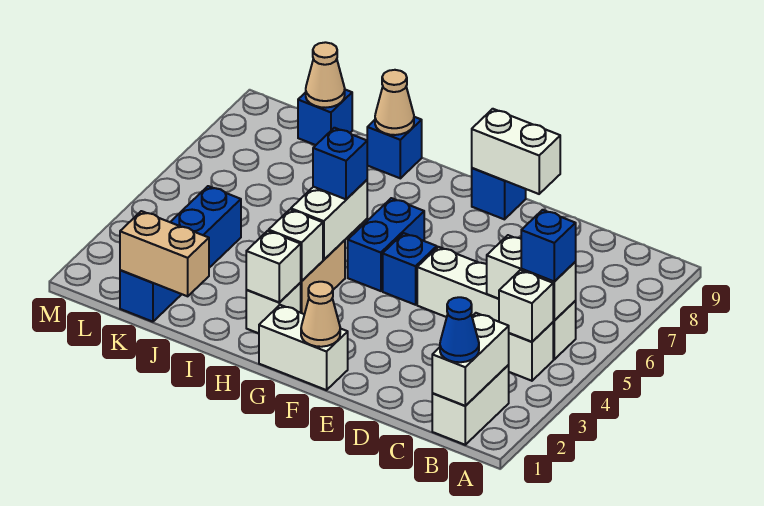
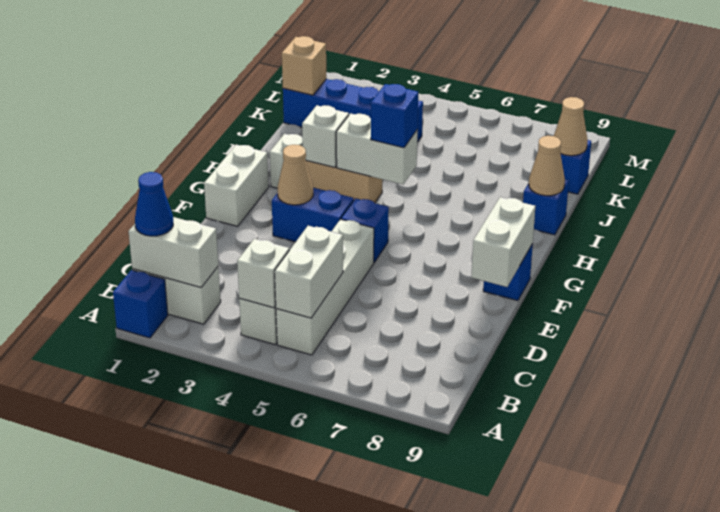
blue brick B5 level 3 -> blue brick A1 level 1
tan cone F1 level 2 -> tan cone F3 level 2
blue brick G5:G6 level 1 -> blue brick F3:F4 level 1
white brick H2 level 2 -> none
tan brick J1:K1 level 2 -> tan brick K1 level 2

